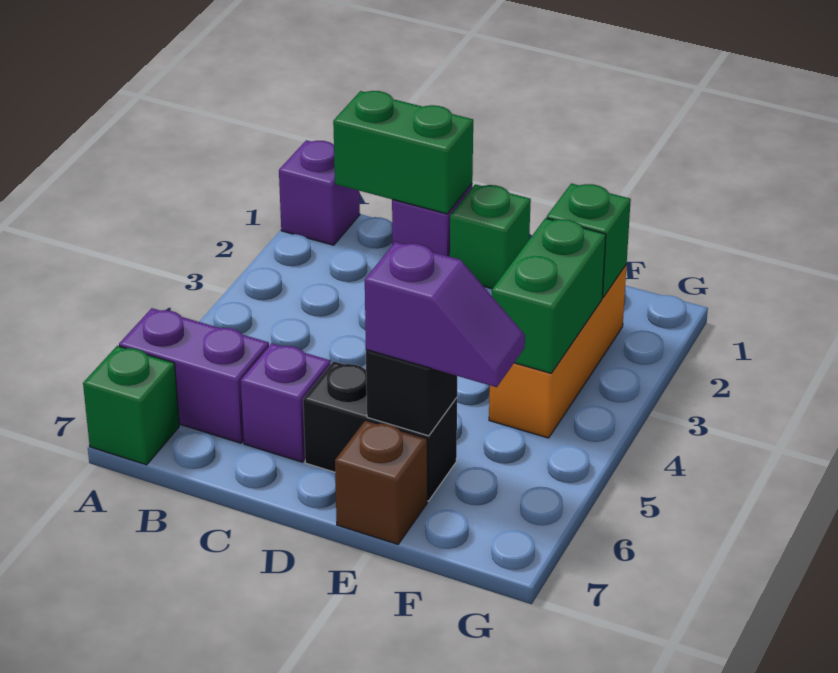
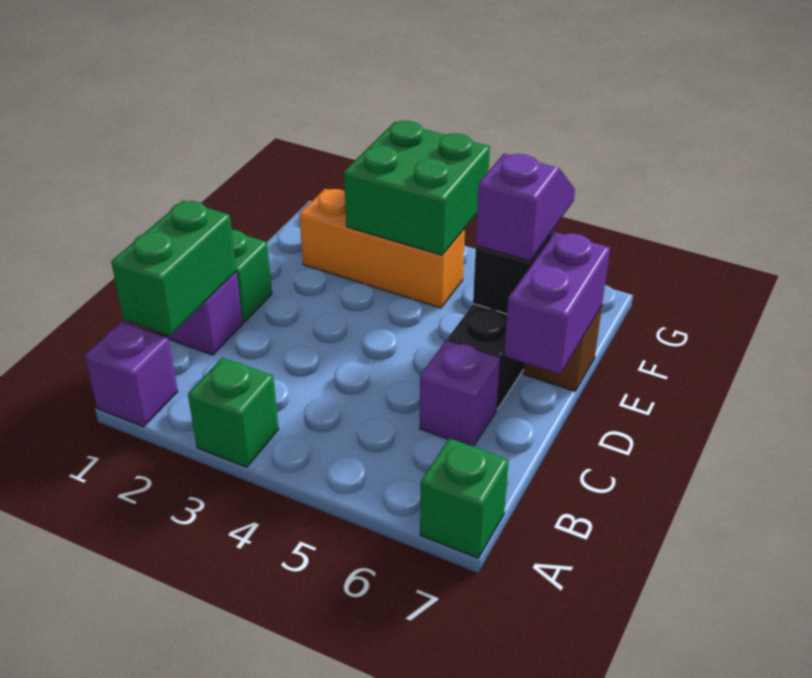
purple brick A6:B6 level 1 -> purple brick D7:E7 level 2
green brick F2 level 2 -> green brick A3 level 1
green brick F3:F4 level 2 -> green brick F3:G4 level 2

